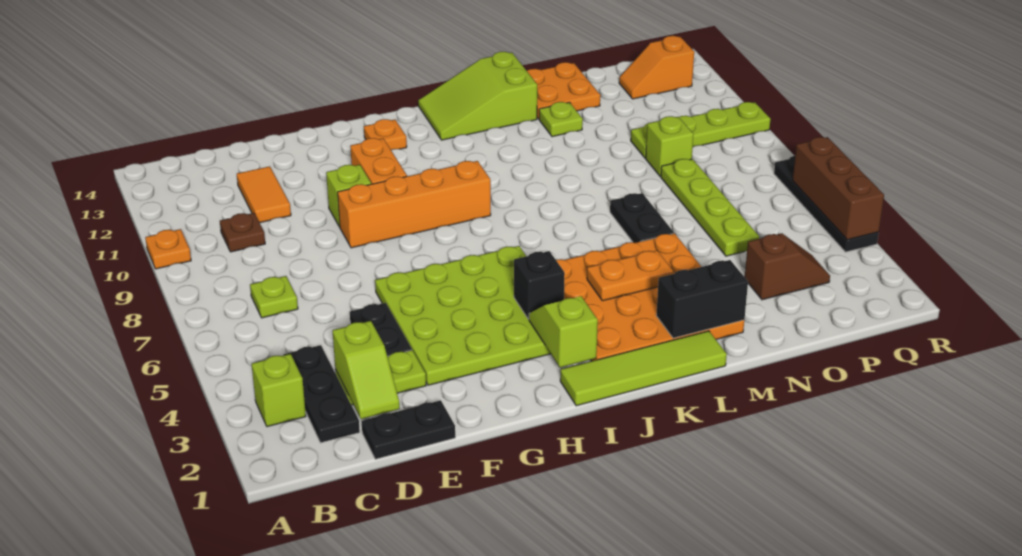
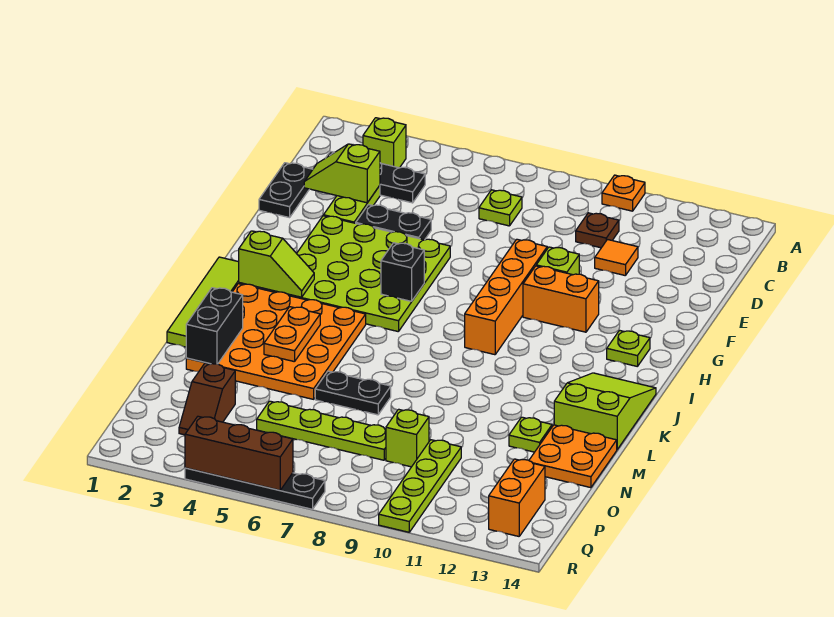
orange tile D11:D12 level 1 -> orange tile D11 level 1
orange plate H13 level 1 -> lime plate H13 level 1
black brick I4 level 2 -> black brick H6 level 2
orange slope P13:Q13 level 1 top Q -> orange brick P13:Q13 level 1

